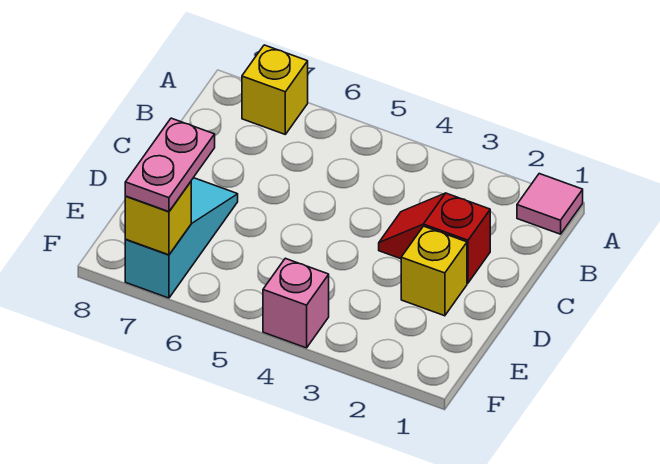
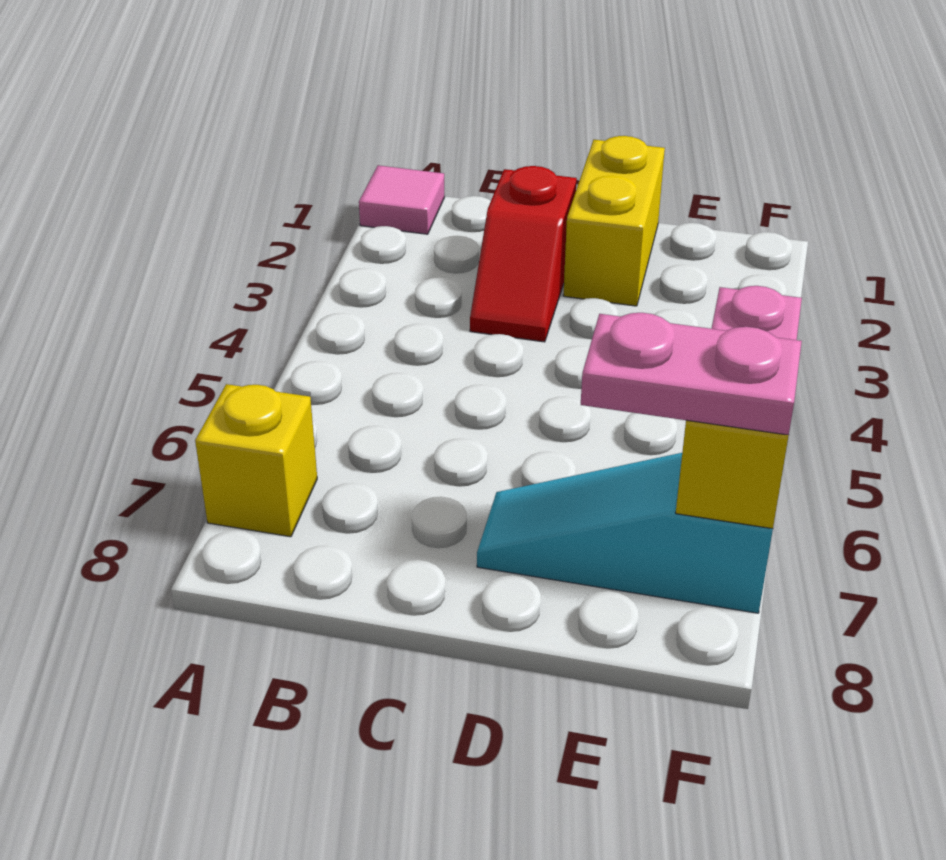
yellow brick D2 level 1 -> yellow brick D1:D2 level 1

